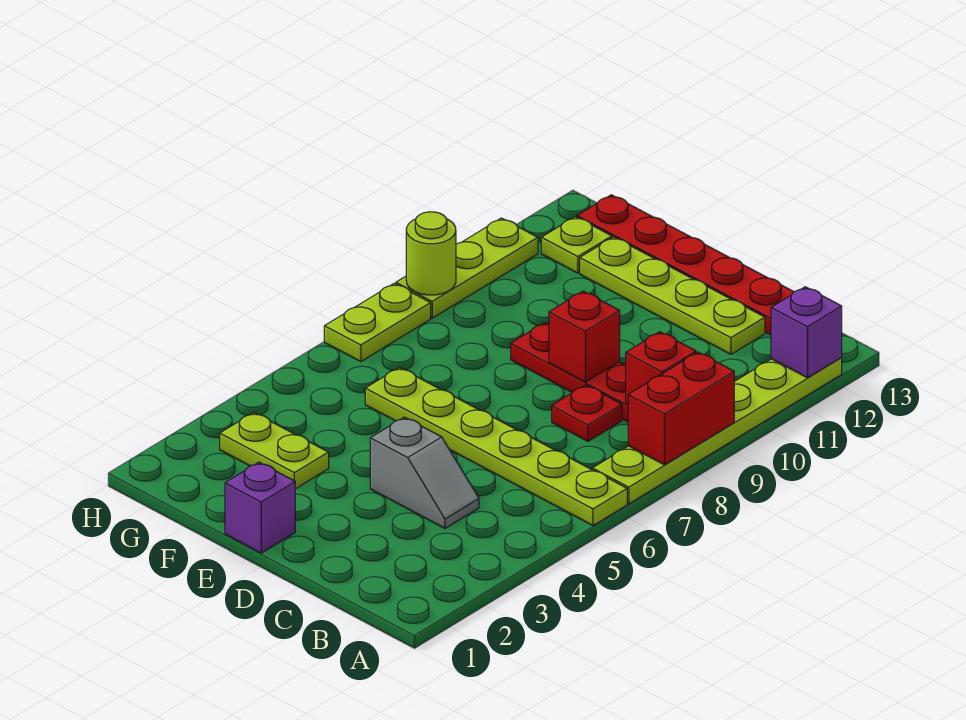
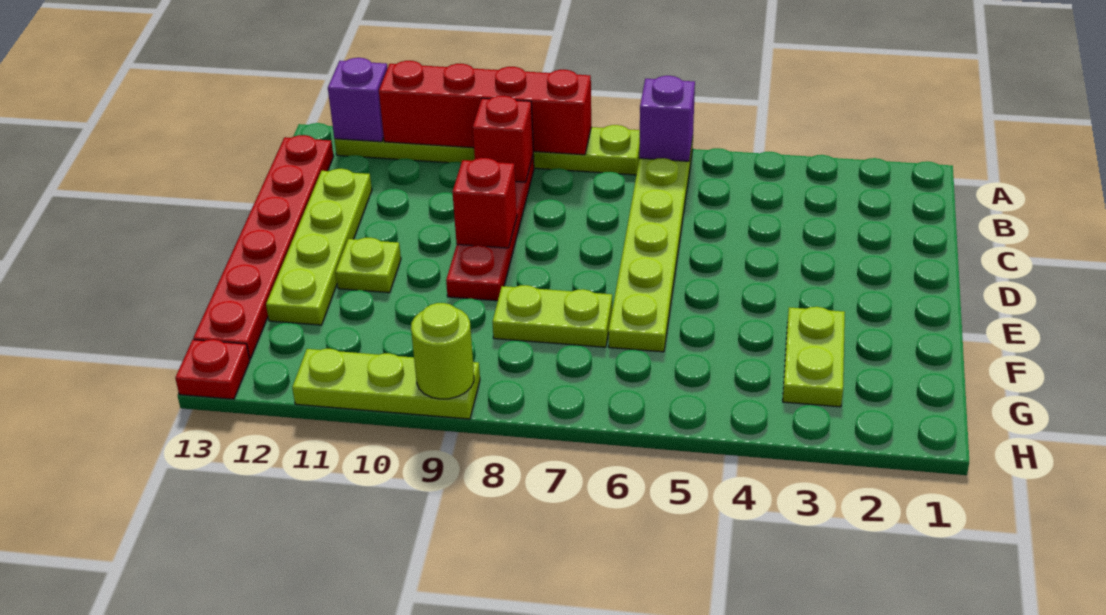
red brick A8:A9 level 2 -> red brick A8:A11 level 2
grey slope C4:D4 level 1 top D -> none
red plate C8 level 1 -> red plate H13 level 1
purple brick E1 level 1 -> purple brick A6 level 2
lime plate G12 level 1 -> lime plate E11 level 1
lime plate H7:H8 level 1 -> lime plate F7:F8 level 1

